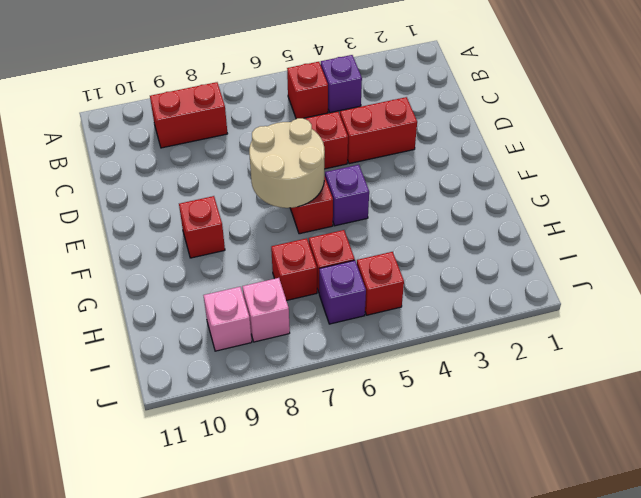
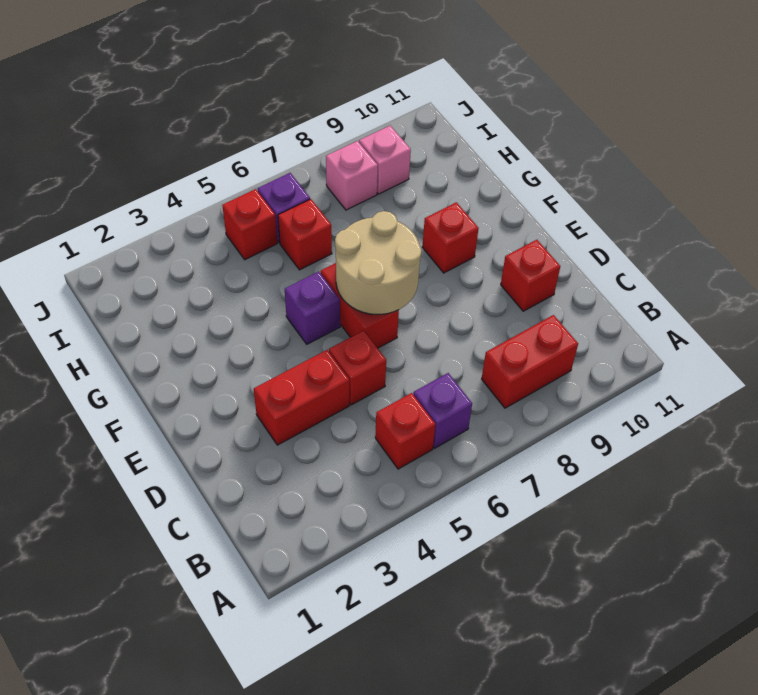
purple brick B4 level 1 -> purple brick B6 level 1
red brick H7 level 1 -> red brick D10 level 1

